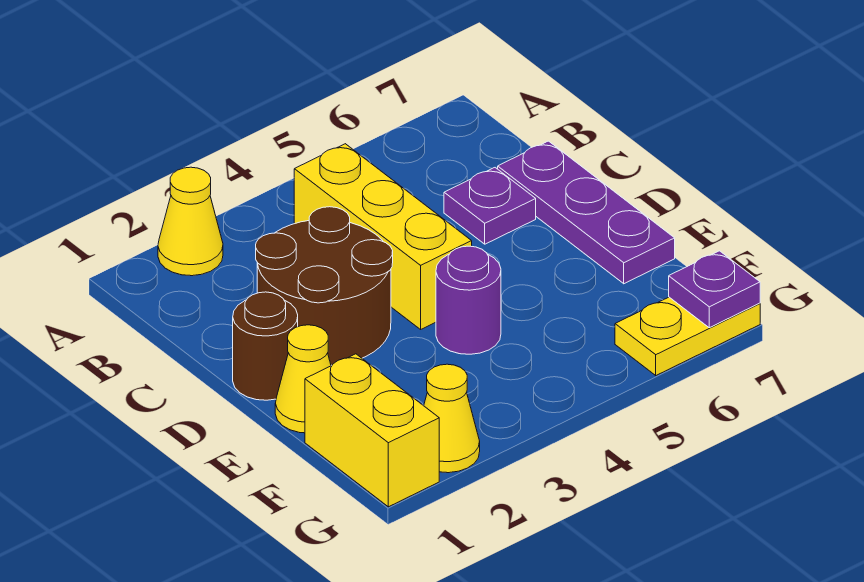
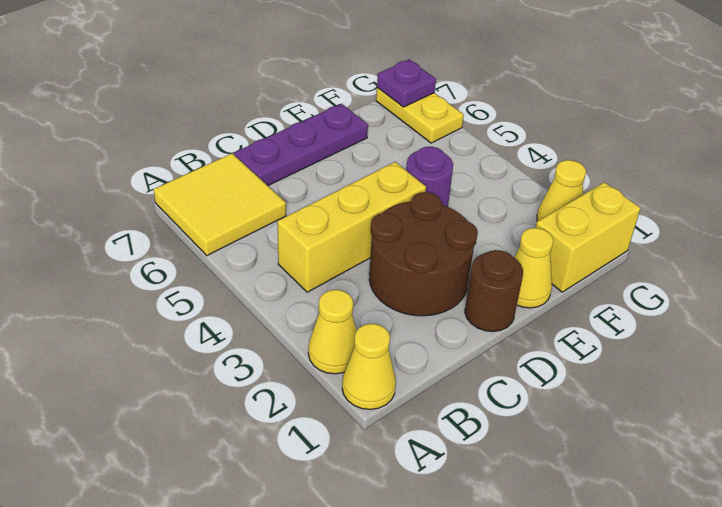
none -> yellow cone A1 level 1
none -> yellow tile A6:B7 level 1
purple plate C6 level 1 -> none

